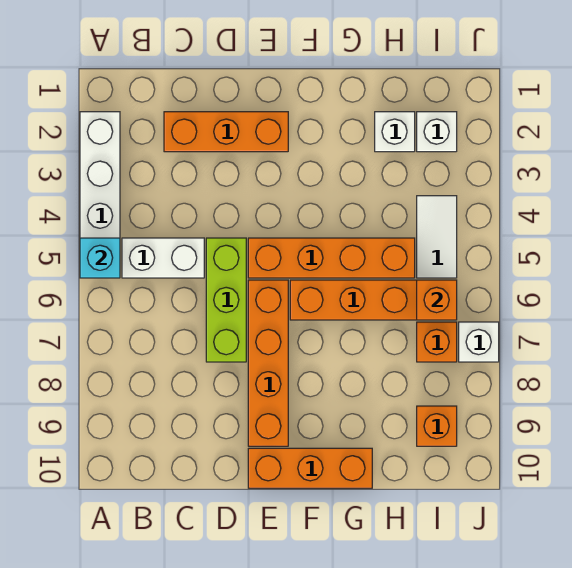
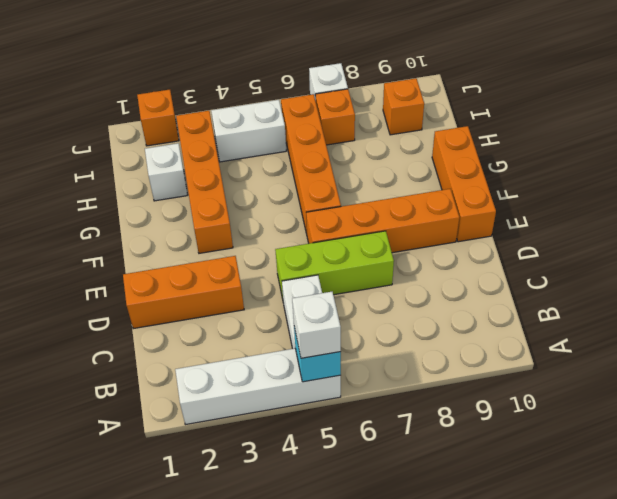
orange brick C2:E2 level 1 -> orange brick D1:D3 level 1
orange brick E5:H5 level 1 -> orange brick F3:I3 level 1
white brick I2 level 1 -> white brick A5 level 3
white tile I4:I5 level 1 -> white brick I4:I5 level 1
orange brick I6 level 2 -> orange brick J2 level 1

